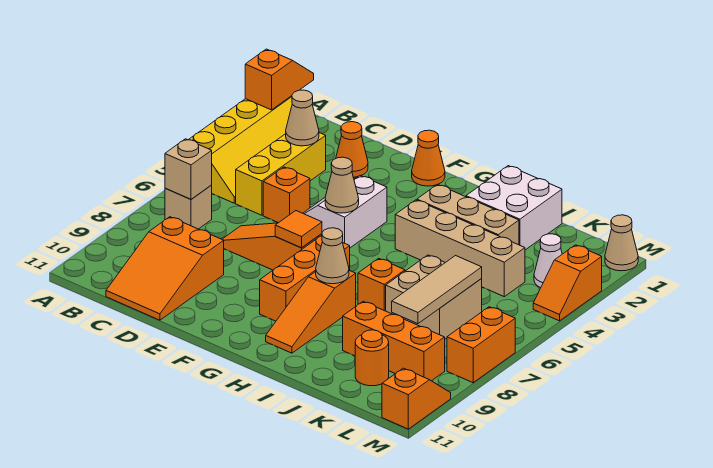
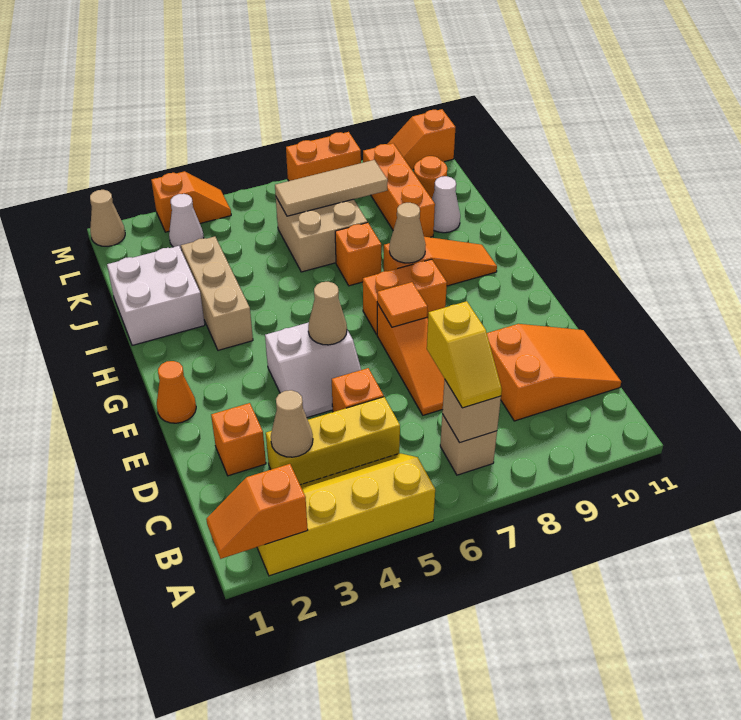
none -> yellow slope B7:C7 level 3 top C
orange cone D2 level 1 -> orange brick D2 level 1
orange brick G7:G9 level 1 -> orange brick G7:G8 level 1
tan brick H4:K4 level 1 -> none
none -> white cone J10 level 1

